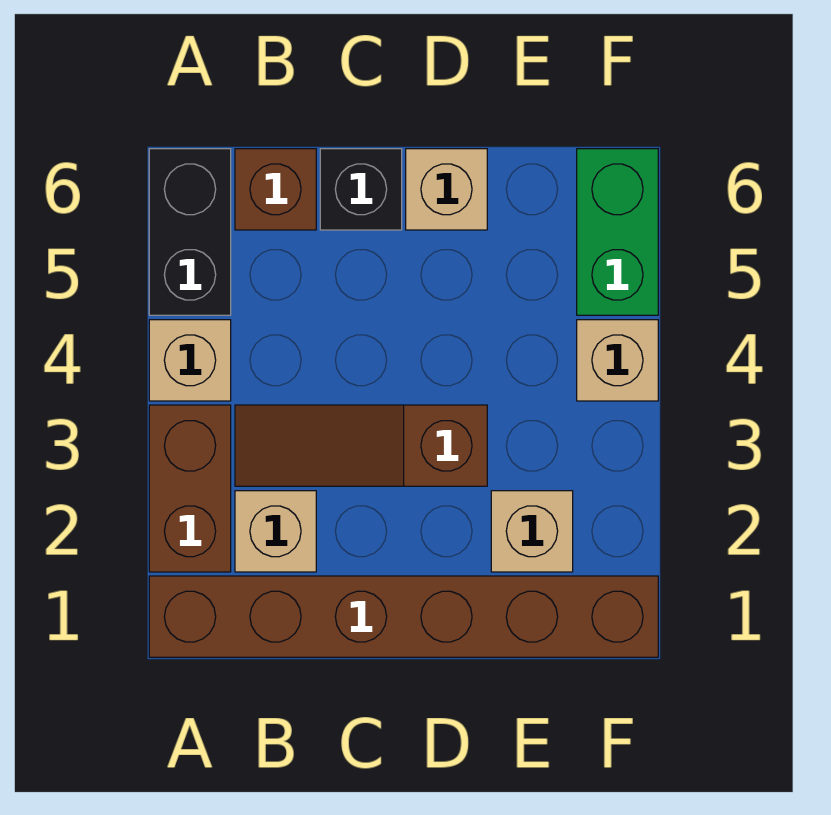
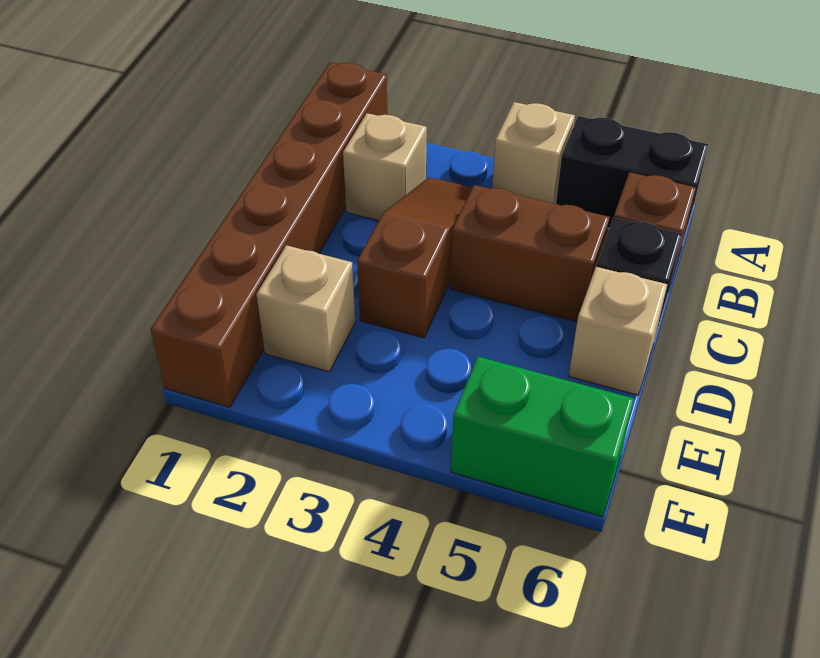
brown brick A2:A3 level 1 -> brown brick C4:C5 level 1
tan brick F4 level 1 -> none

